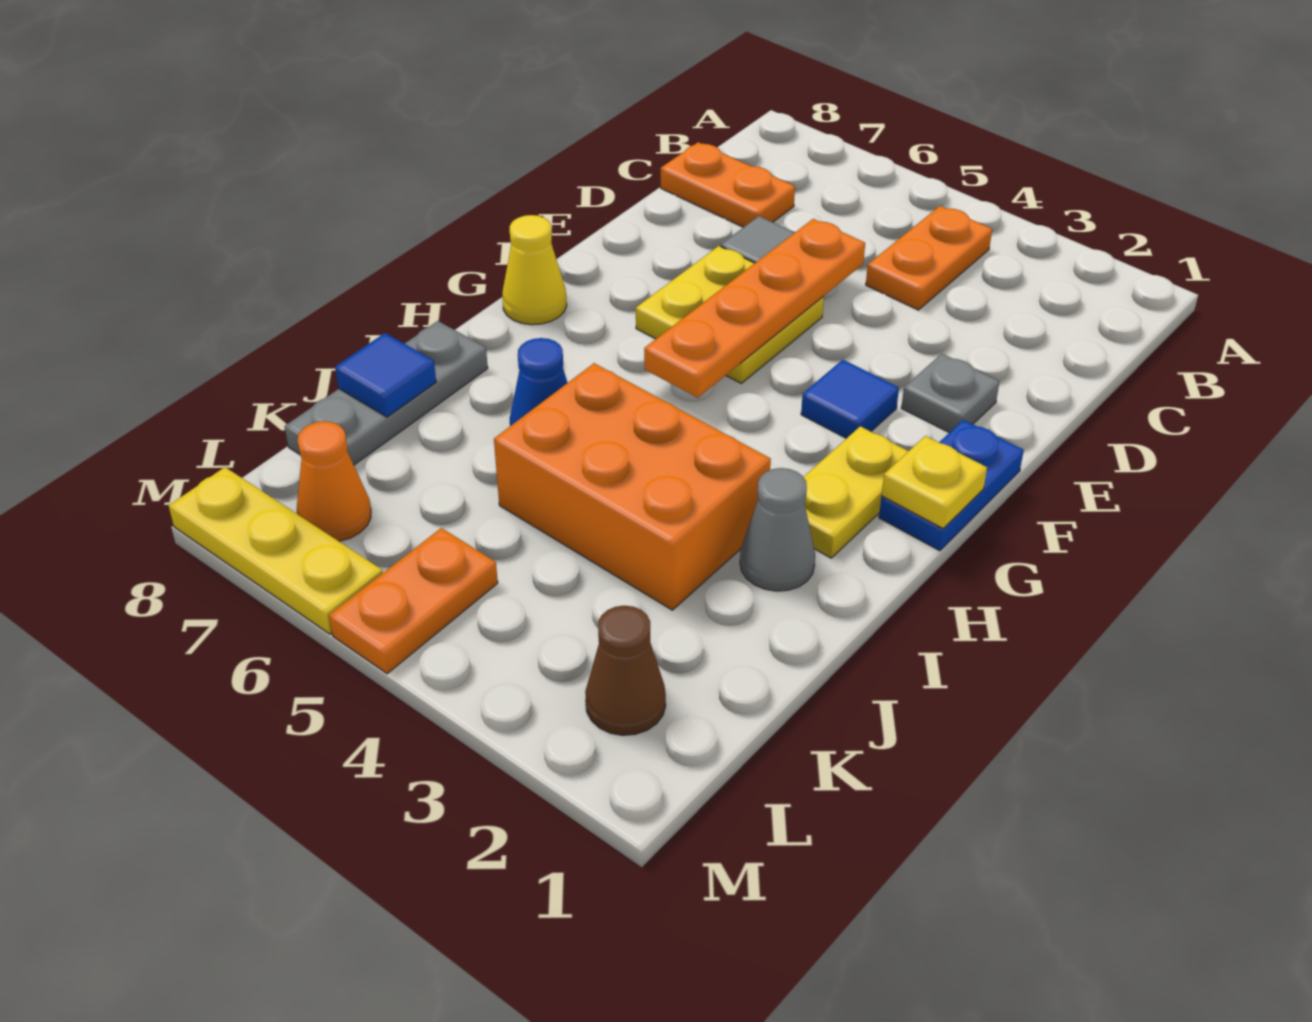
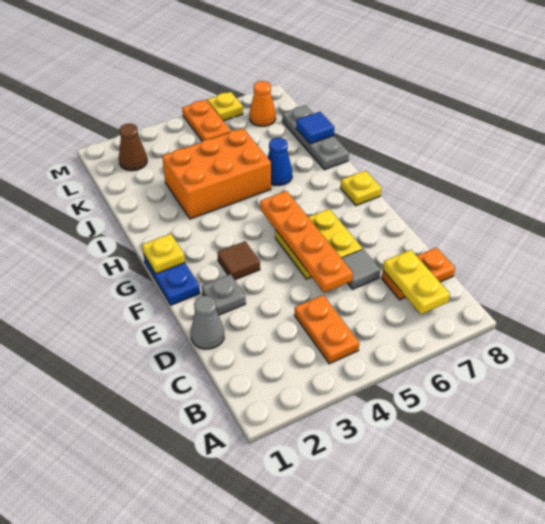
blue tile F3 level 1 -> brown tile F3 level 1
yellow plate G2:H2 level 1 -> yellow plate B7:C7 level 2
yellow cone G8 level 1 -> yellow plate G8 level 1
grey cone I2 level 1 -> grey cone D1 level 1
yellow plate M6:M8 level 1 -> yellow plate M6 level 1

